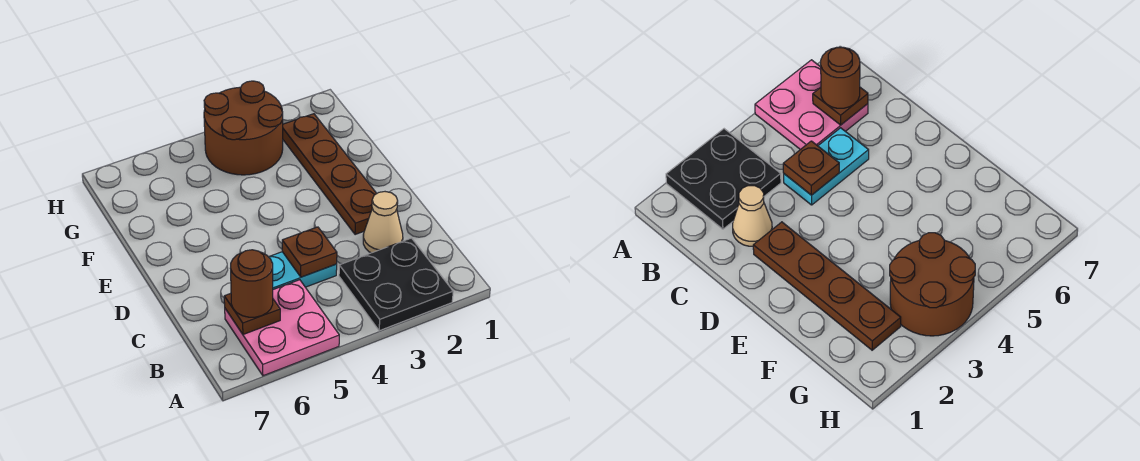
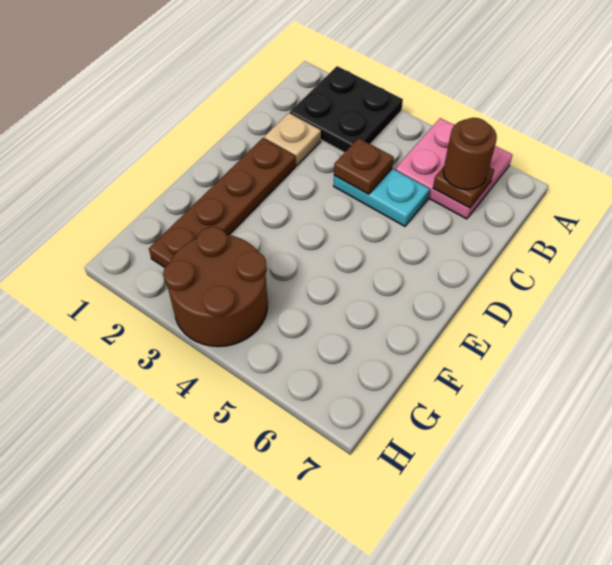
tan cone C2 level 1 -> tan plate C2 level 1

